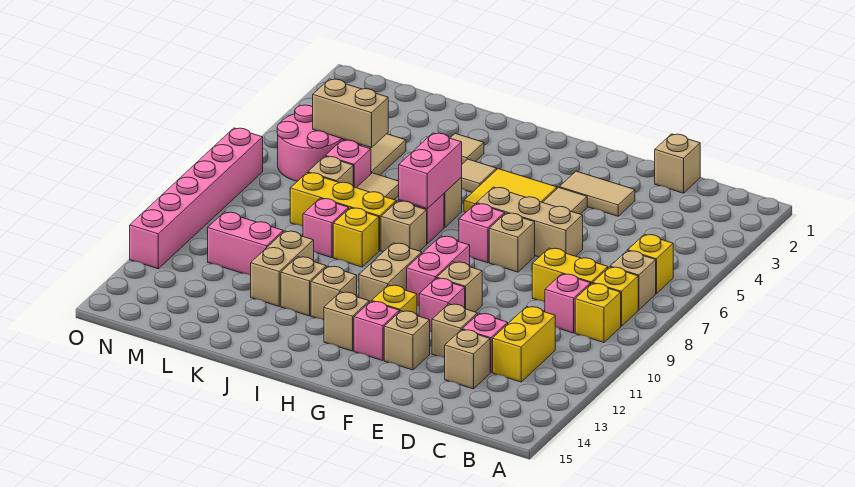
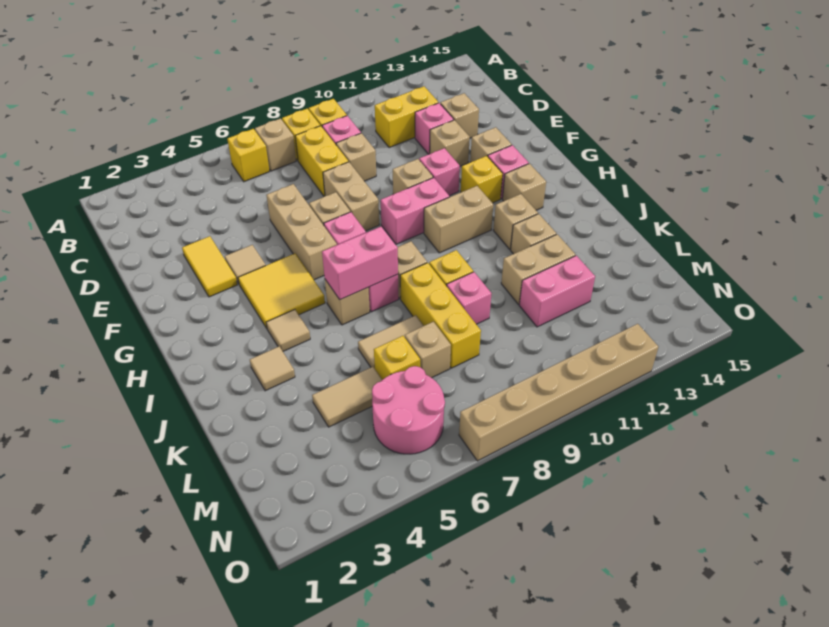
tan brick D1 level 1 -> tan brick D9 level 1
tan tile E3:F3 level 1 -> yellow tile E3:F3 level 1
tan brick L5:M5 level 2 -> tan brick E8:F8 level 1
pink brick L6 level 1 -> yellow brick L6 level 1
pink brick L11:M11 level 1 -> pink brick L11:L12 level 1
pink brick O7:O12 level 1 -> tan brick O7:O12 level 1

